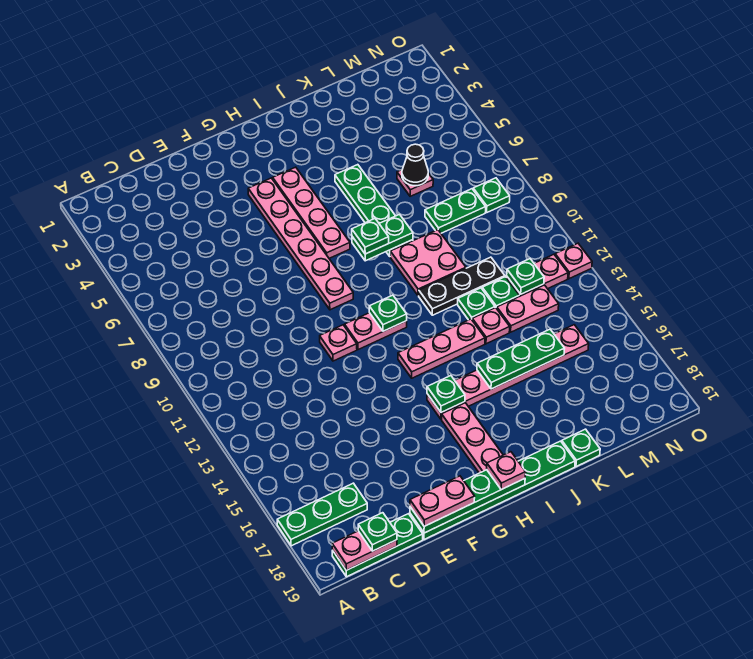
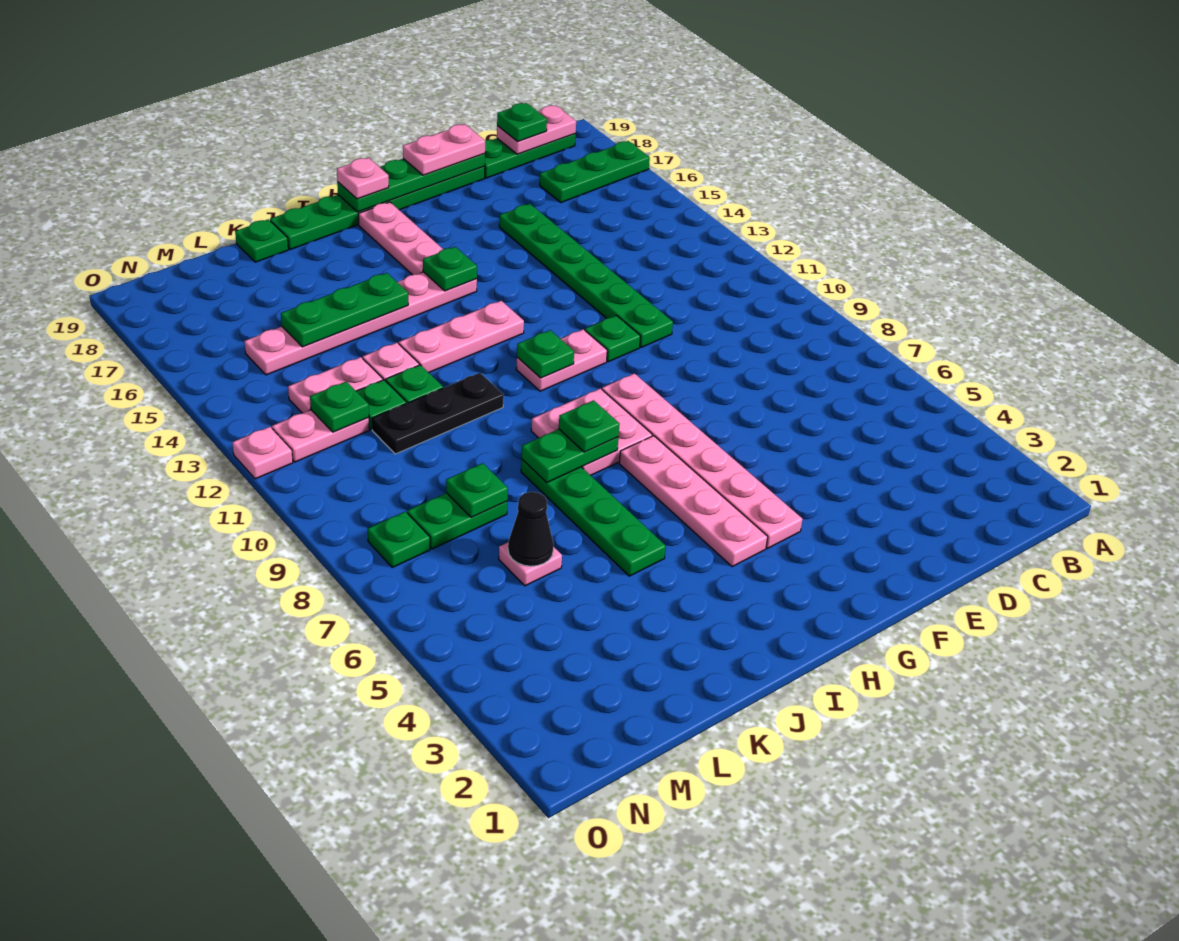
none -> green plate E11:E16 level 1
pink plate F11 level 1 -> green plate F11 level 1
pink plate J9:K10 level 1 -> pink plate H8:I9 level 1
none -> green plate L8 level 2

